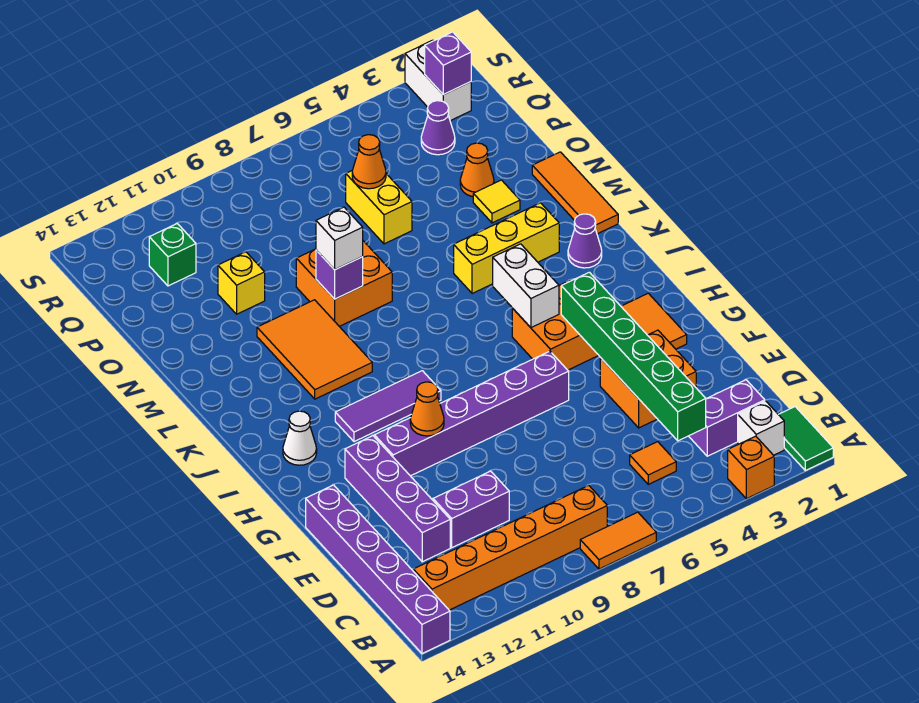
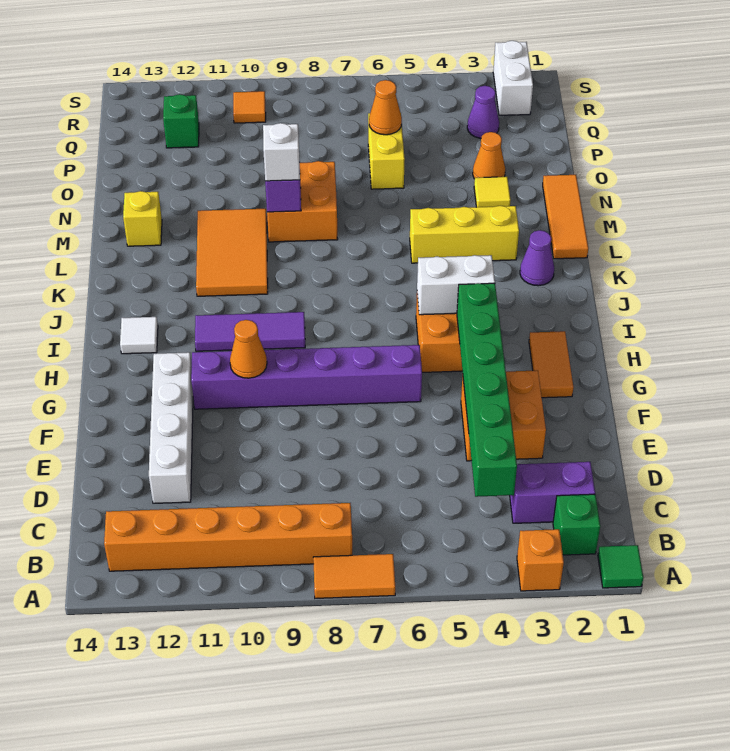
green tile A1:B1 level 1 -> green tile A1 level 1
purple brick A14:F14 level 1 -> none
white brick B2 level 1 -> green brick B2 level 1
orange tile C5 level 1 -> orange tile R10 level 1
purple brick D10:D11 level 1 -> none
purple brick D12:G12 level 1 -> white brick D12:G12 level 1
white brick I5:J5 level 2 -> white brick I4:I5 level 2
white cone I13 level 1 -> white tile I13 level 1
yellow brick O11 level 1 -> yellow brick M13 level 1
purple brick R2 level 2 -> none

